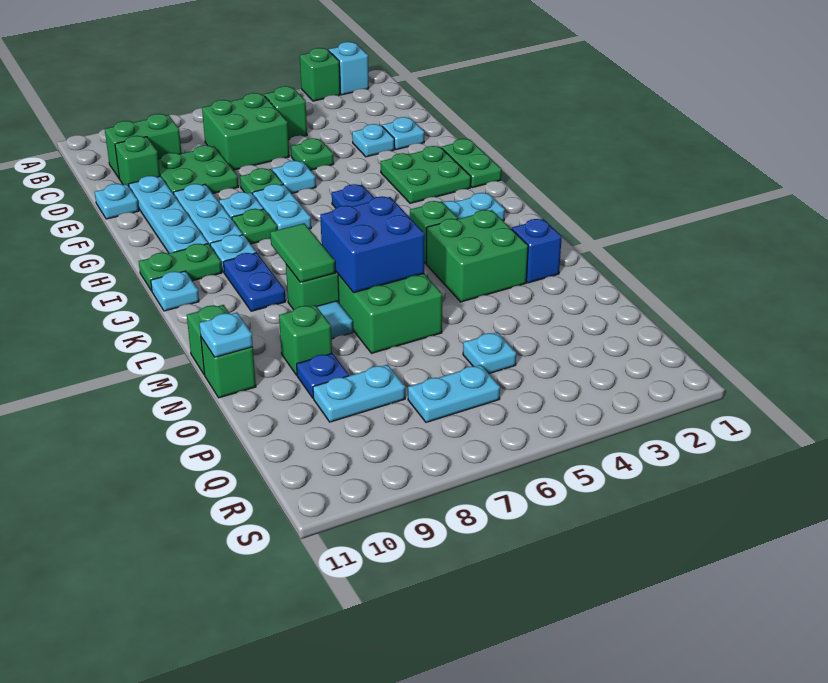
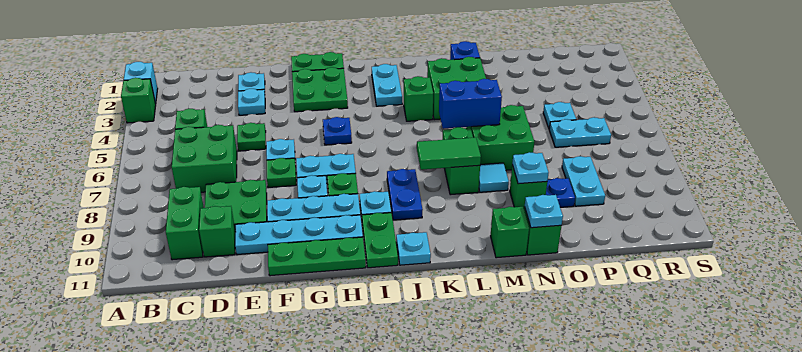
cyan plate E11 level 1 -> cyan plate N9 level 2
none -> green plate F11:H11 level 1
blue plate J9:K9 level 1 -> blue plate J8:J9 level 1
blue brick L6:M7 level 2 -> blue brick L6:M6 level 2
cyan plate Q6:Q7 level 1 -> cyan plate P6:Q6 level 1

